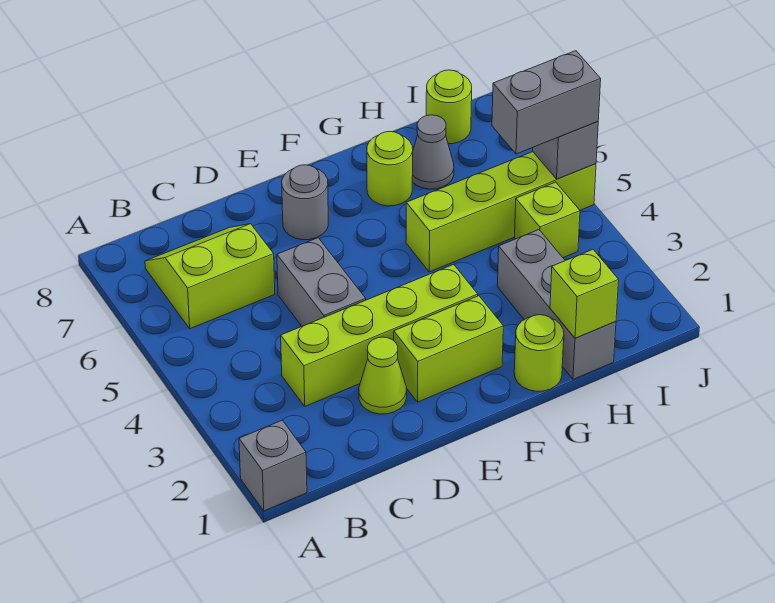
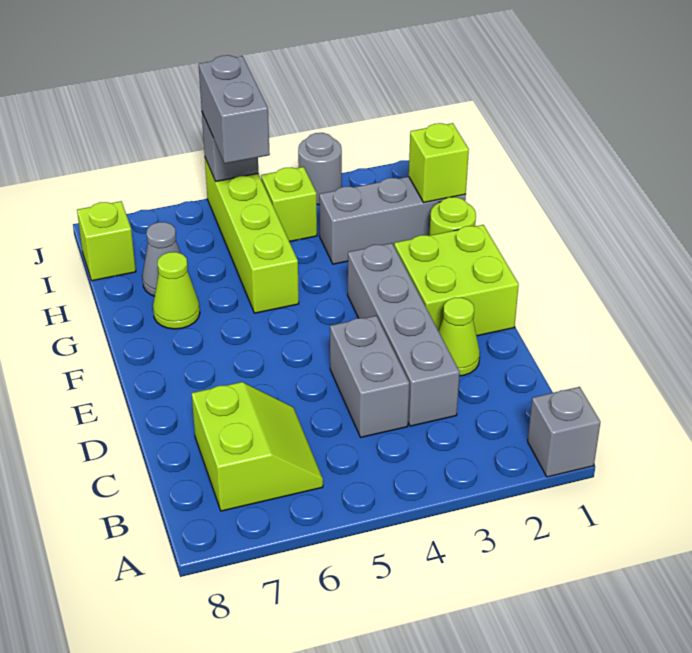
lime slope B6:C7 level 1 top 6 -> lime slope B6:C7 level 1 top 7
lime brick C3:F3 level 1 -> grey brick C3:F3 level 1
grey brick D4:D5 level 1 -> grey brick C4:D4 level 1
lime brick E2:F2 level 1 -> lime brick E1:F2 level 1
grey round brick E7 level 1 -> grey round brick J3 level 1
lime round brick G7 level 1 -> lime cone G7 level 1
lime round brick I8 level 1 -> lime brick I8 level 1

